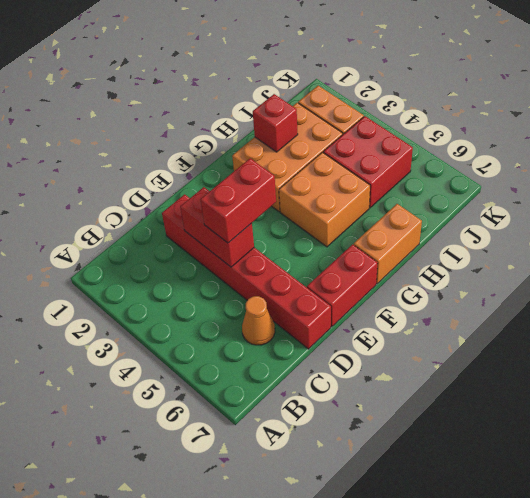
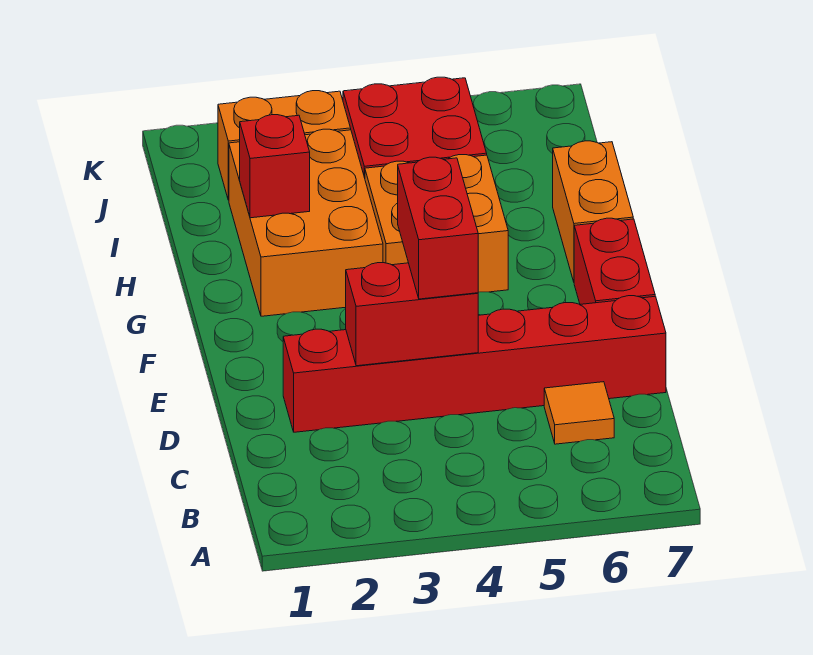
orange cone C6 level 1 -> orange tile C6 level 1

